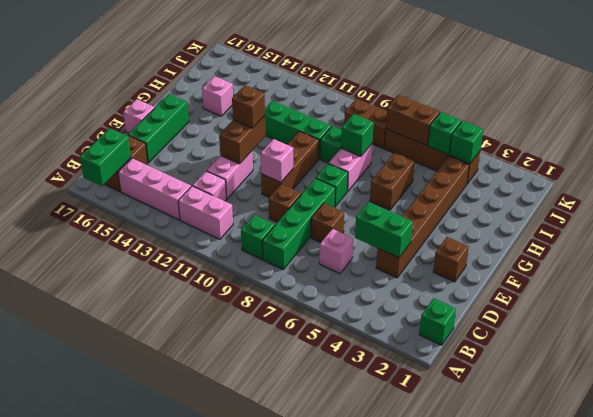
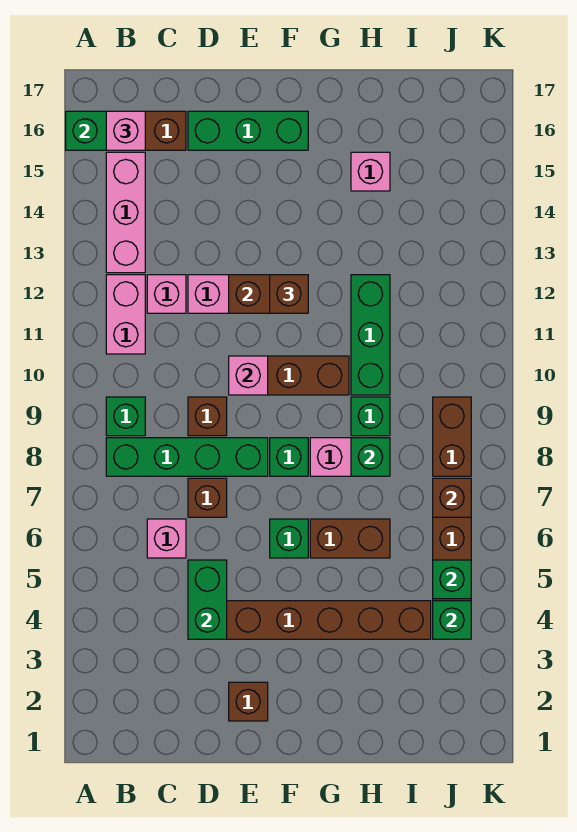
green brick B1 level 1 -> green brick F6 level 1
pink brick E17 level 1 -> pink brick B16 level 3
brown brick J6:J7 level 2 -> brown brick J7 level 2

